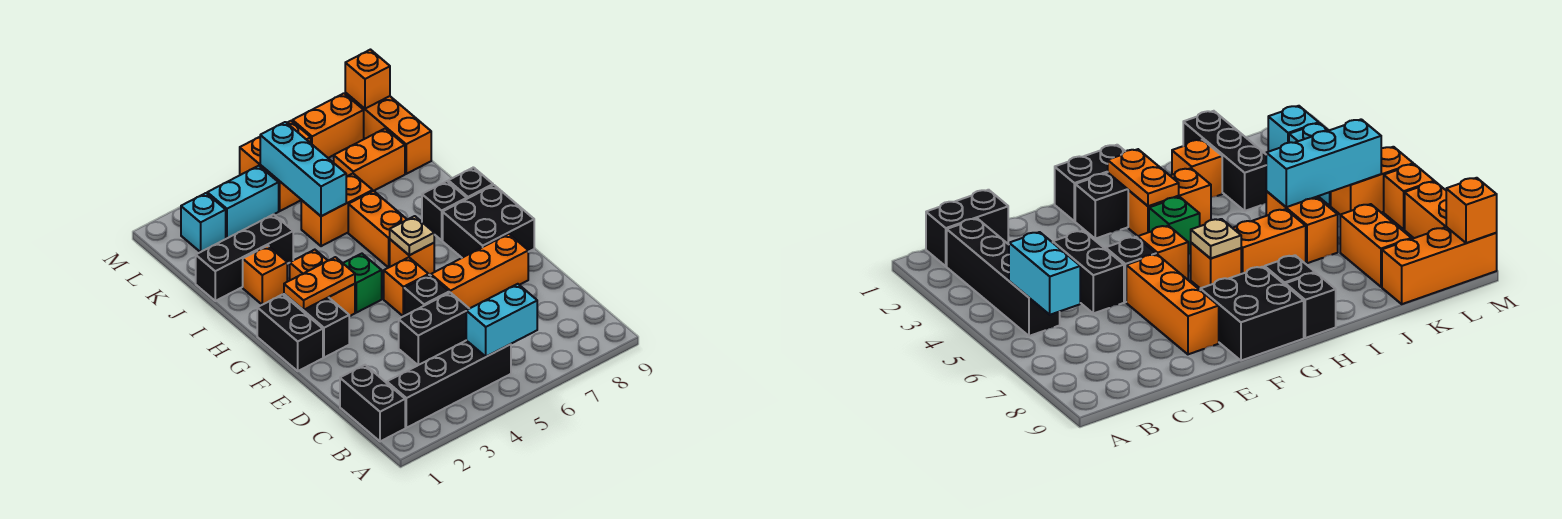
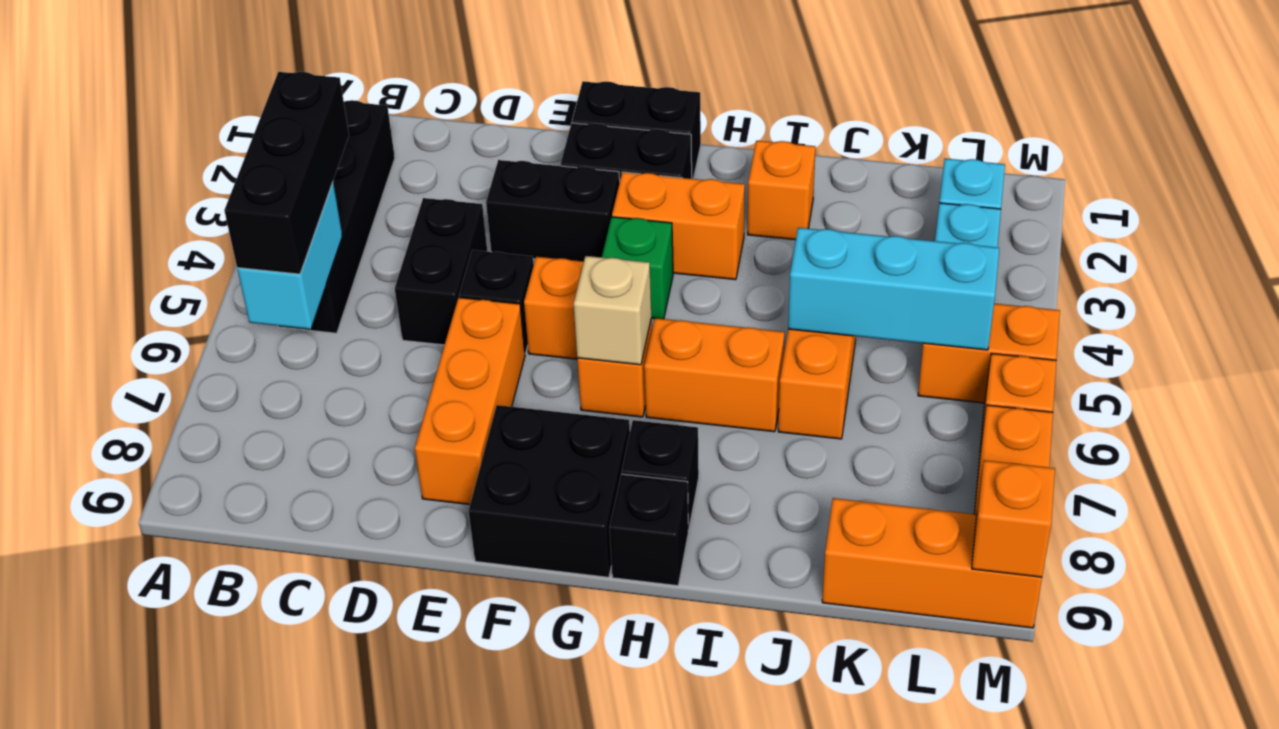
black brick B1:C1 level 1 -> black brick E3:F3 level 1
orange plate G2:G3 level 2 -> none
tan plate G6 level 2 -> tan brick G6 level 2
black brick J1:J3 level 1 -> black brick B4:B6 level 3
orange brick K7:K8 level 1 -> none

